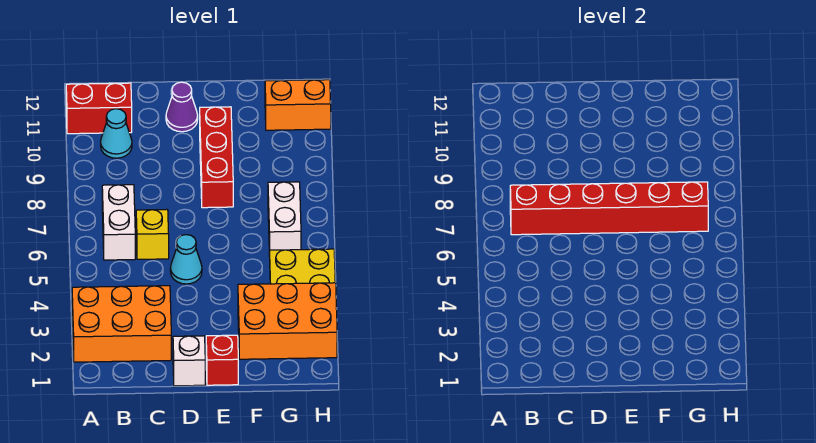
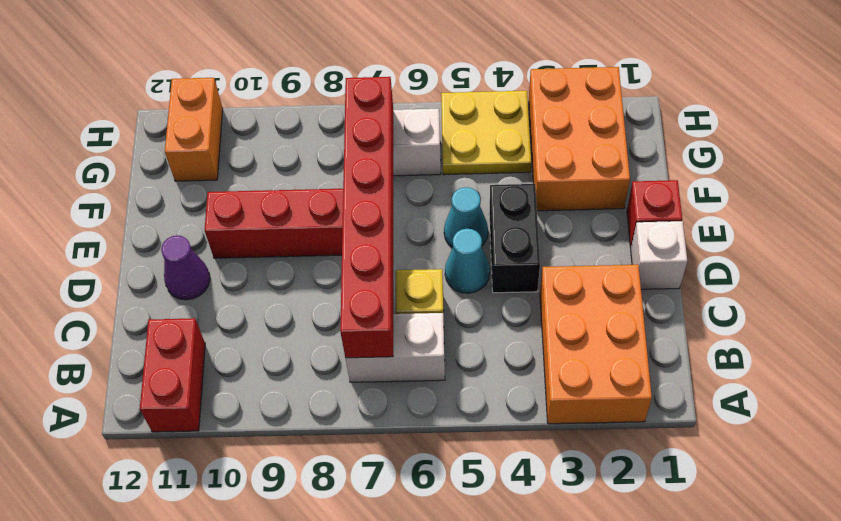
cyan cone B10 level 1 -> cyan cone E5 level 1
none -> black brick D4:E4 level 1

